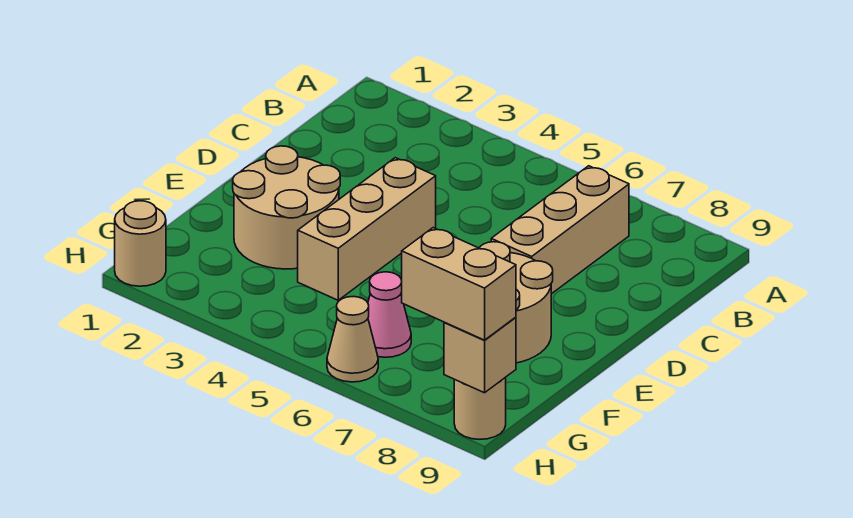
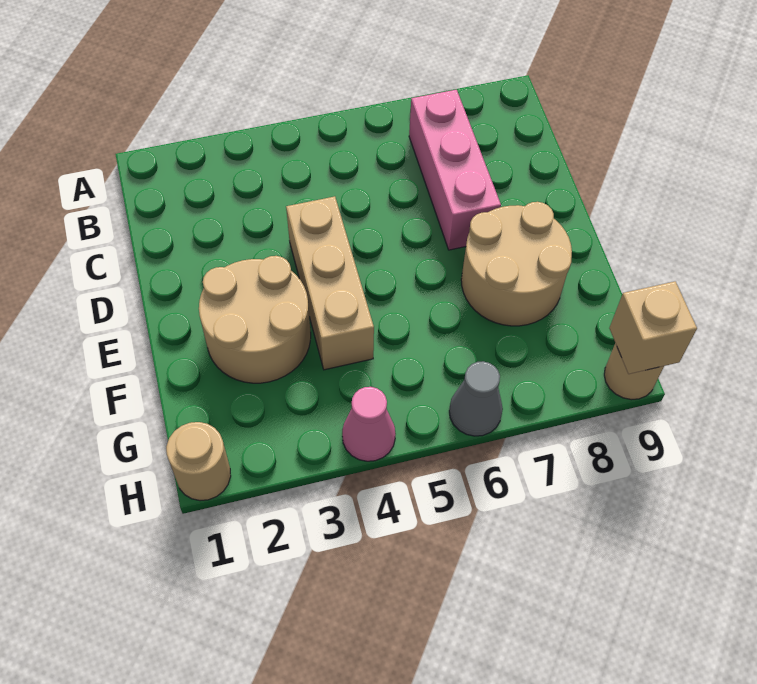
tan brick B7:D7 level 1 -> pink brick B7:D7 level 1
pink cone G6 level 1 -> pink cone H4 level 1
tan cone H6 level 1 -> grey cone H6 level 1
tan brick H8:H9 level 3 -> none

